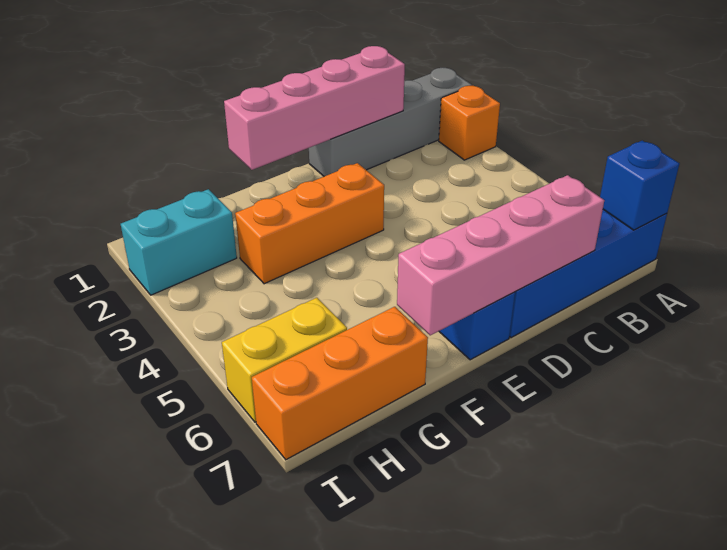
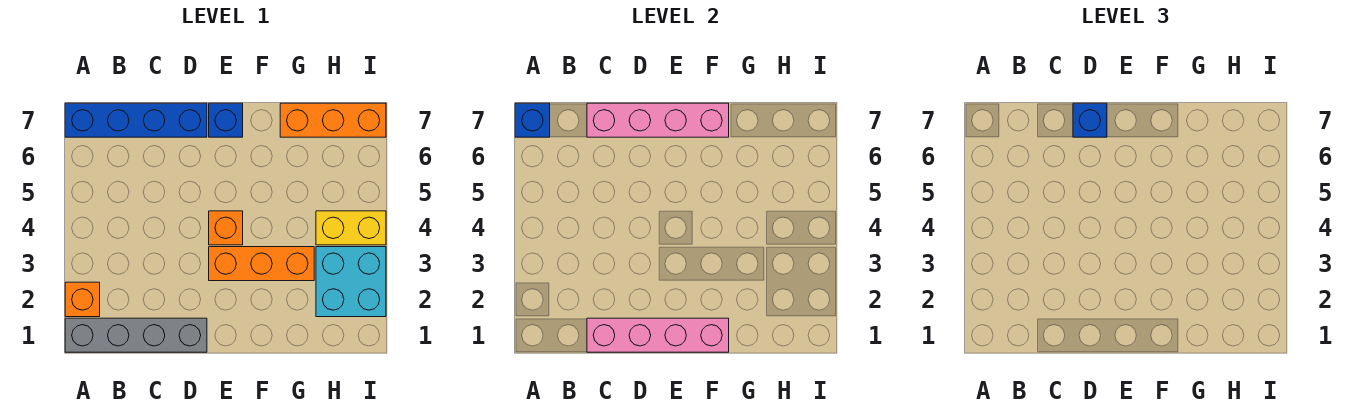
none -> blue brick D7 level 3
none -> orange brick E4 level 1
cyan brick H2:I2 level 1 -> cyan brick H2:I3 level 1
yellow brick H6:I6 level 1 -> yellow brick H4:I4 level 1

